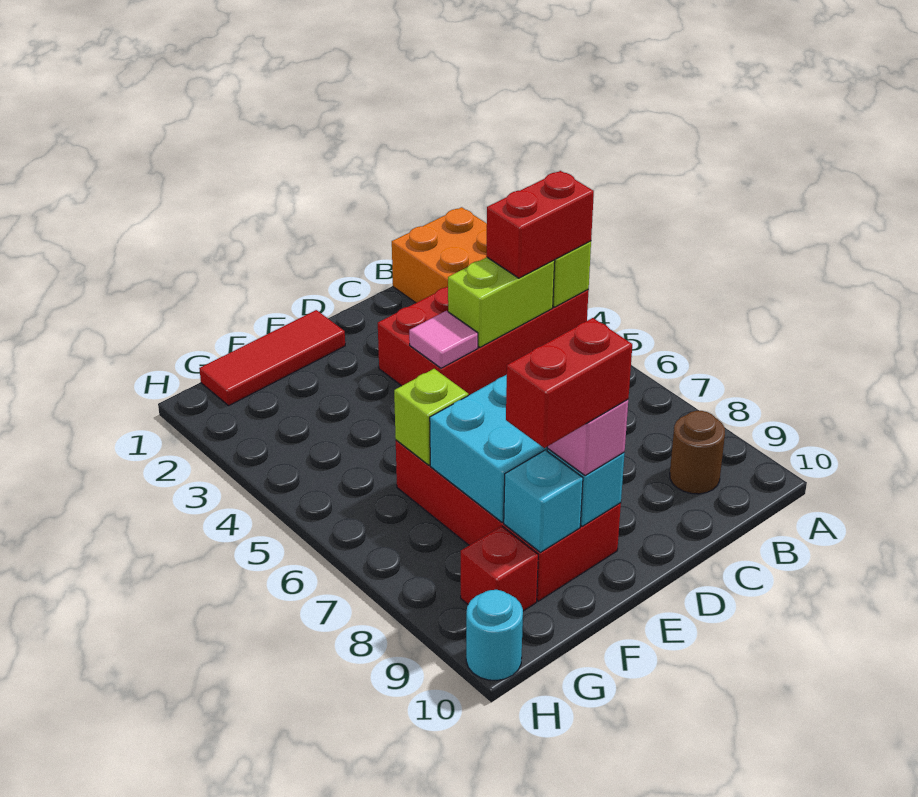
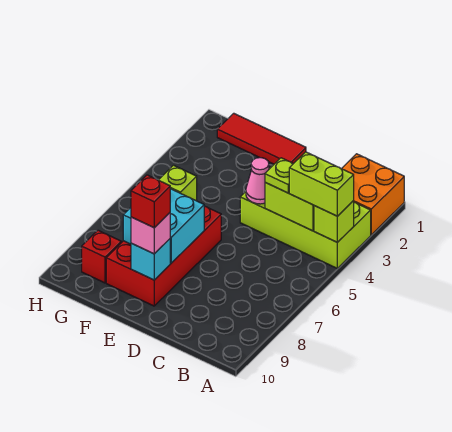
red brick A3:D4 level 1 -> lime brick A3:D4 level 1
red brick A4:B4 level 3 -> lime brick A4:B4 level 3
brown round brick B9 level 1 -> none
none -> lime plate C4 level 3
pink tile D4 level 2 -> pink cone D4 level 2
red brick E9:F9 level 4 -> red brick E9 level 4
cyan brick F9 level 2 -> none
cyan round brick H10 level 1 -> none

